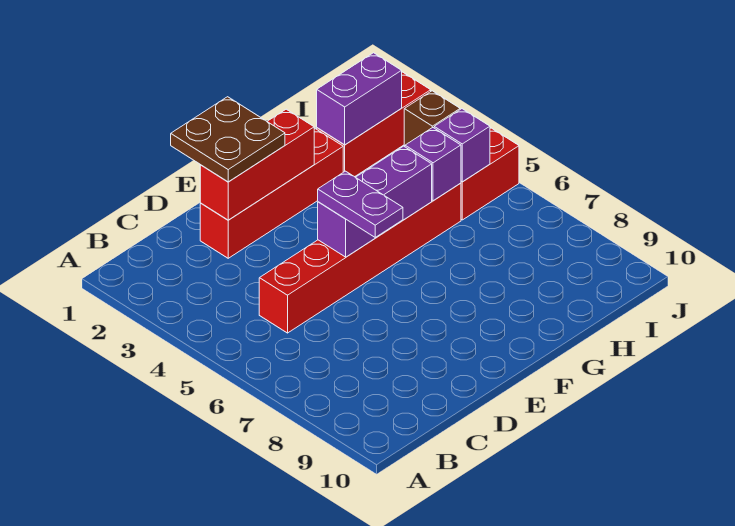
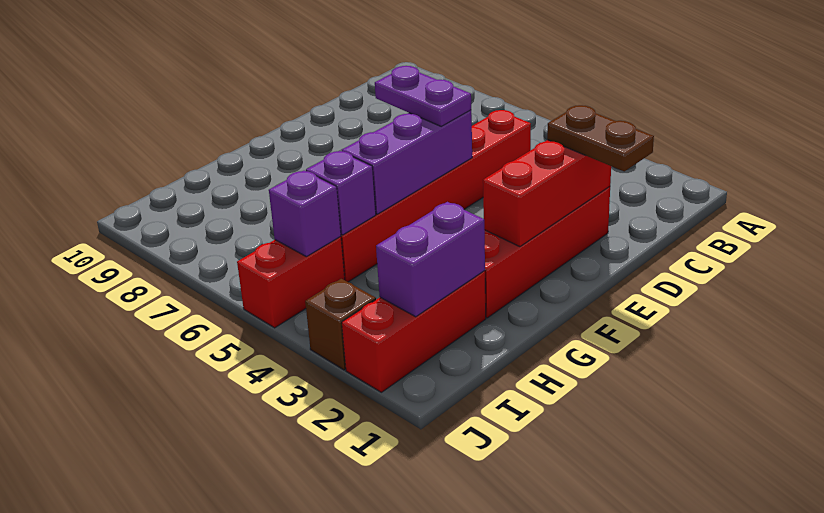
brown plate D1:E2 level 3 -> brown plate D1:D2 level 3

